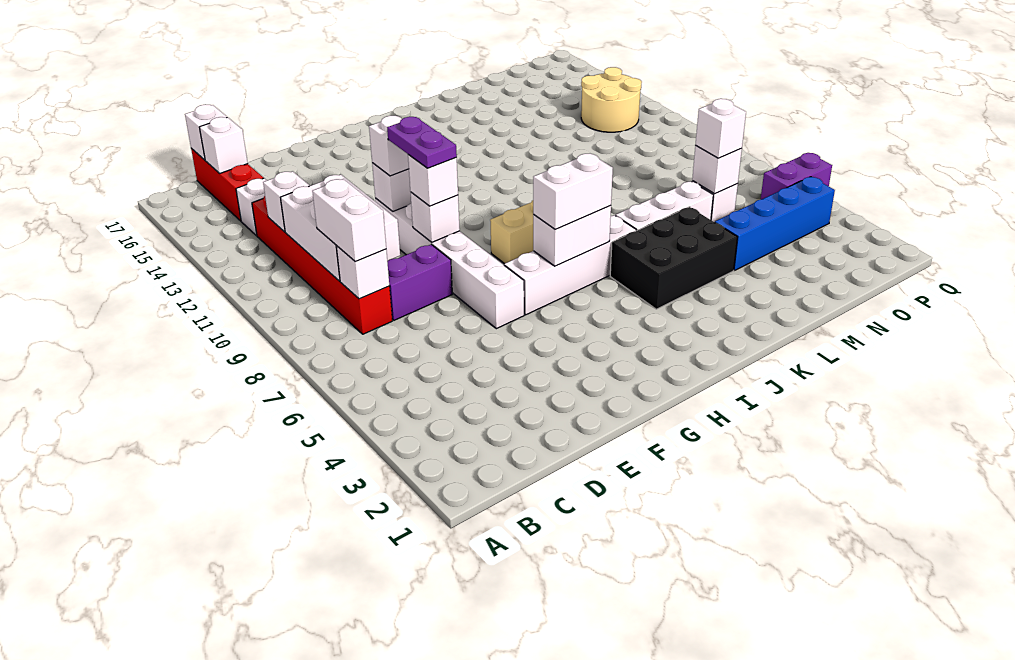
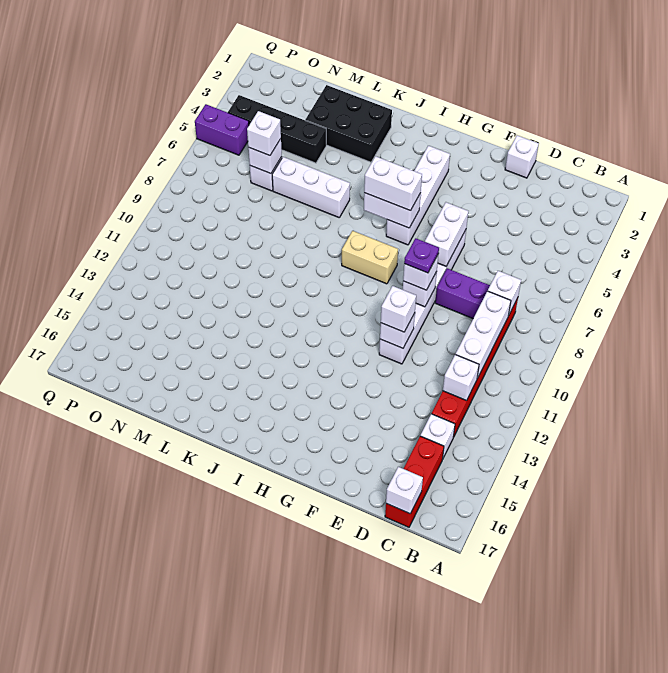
white brick C8:C9 level 3 -> white brick F6:F7 level 2
white brick C9:D11 level 2 -> white brick C9:C11 level 2
white brick C16 level 2 -> white brick E1 level 1
purple plate F9:F10 level 4 -> purple plate F9 level 4
white brick G6:J6 level 1 -> white brick H3:H6 level 1
black brick J4:L5 level 1 -> black brick K2:M3 level 1
blue brick M4:P4 level 1 -> black brick M4:P4 level 1
tan round brick O12:P13 level 1 -> none

